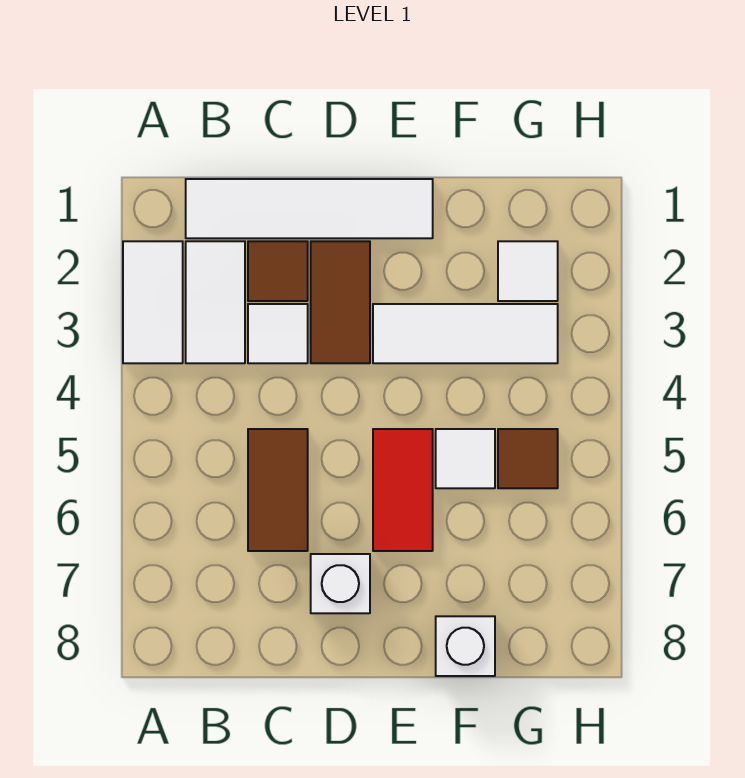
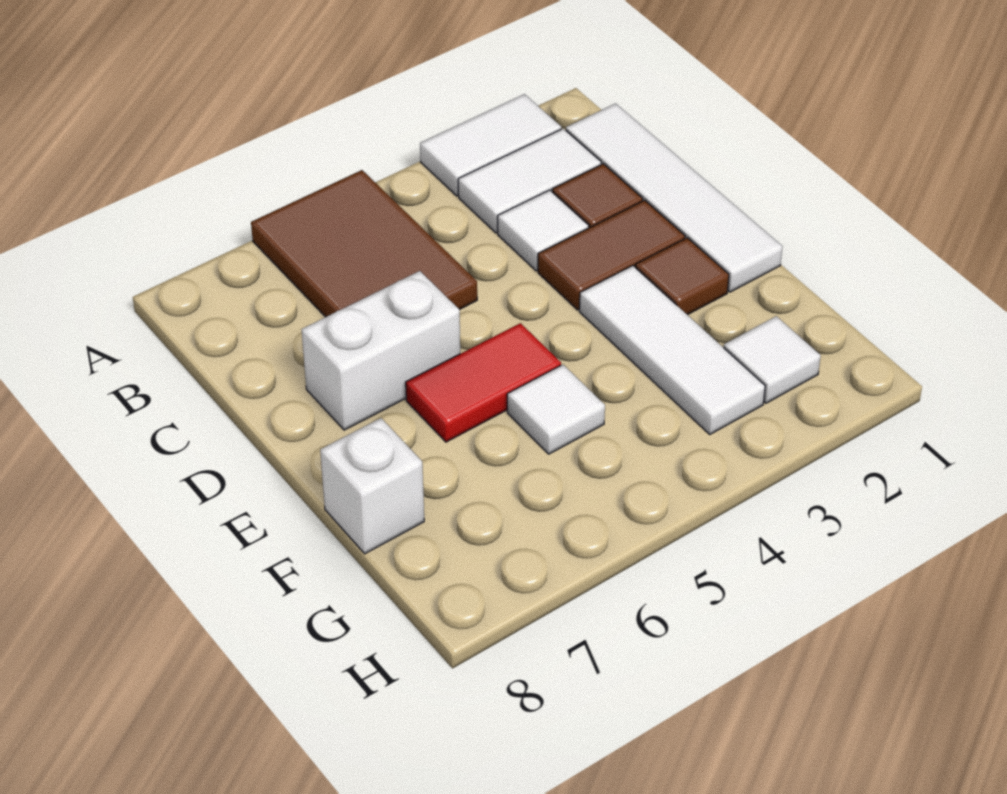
brown tile C5:C6 level 1 -> brown tile A5:C6 level 1
white brick D7 level 1 -> white brick D6:D7 level 1
brown tile G5 level 1 -> brown tile E2 level 1

